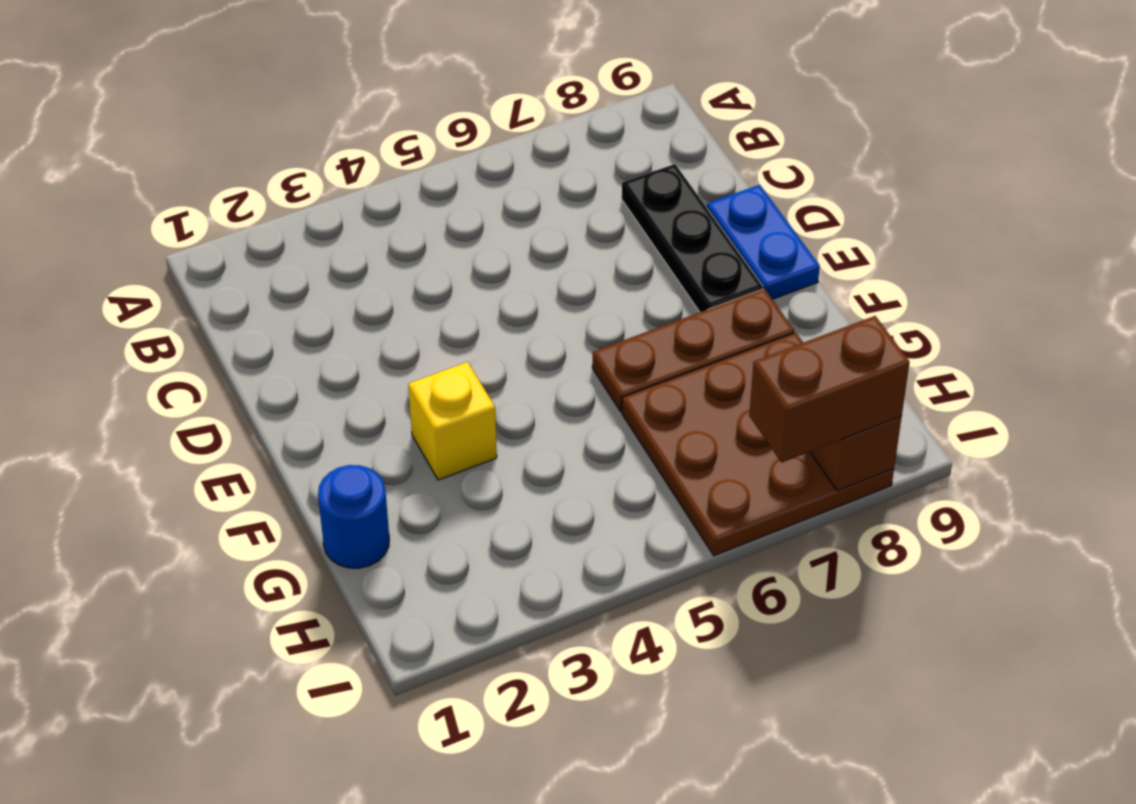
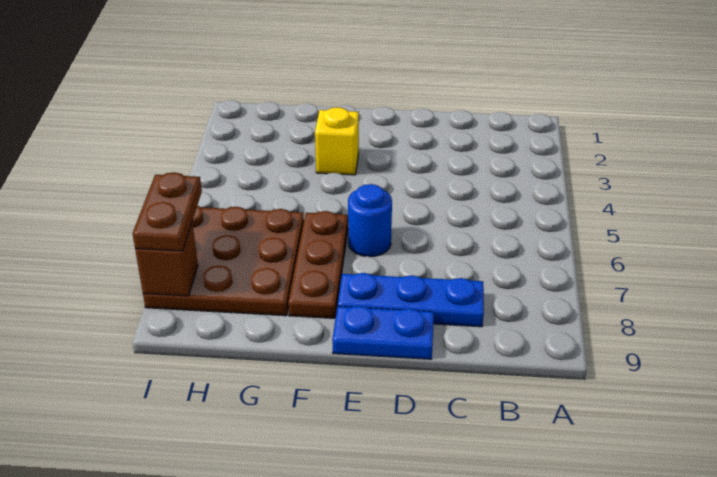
black plate C8:E8 level 1 -> blue plate C8:E8 level 1
blue round brick G1 level 1 -> blue round brick E6 level 1
brown brick I7:I8 level 3 -> brown plate I7:I8 level 3

